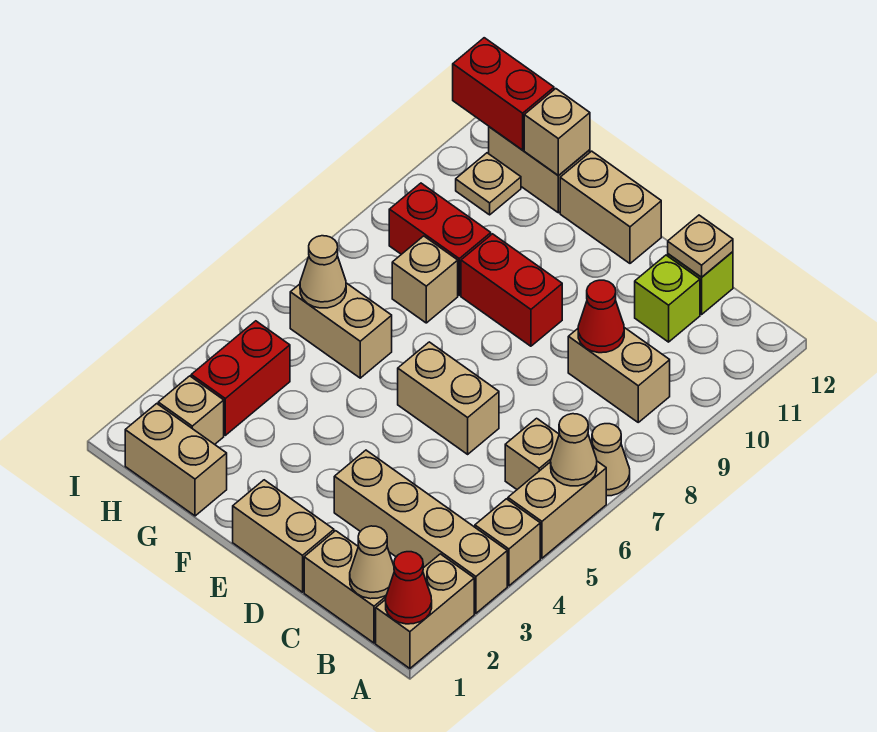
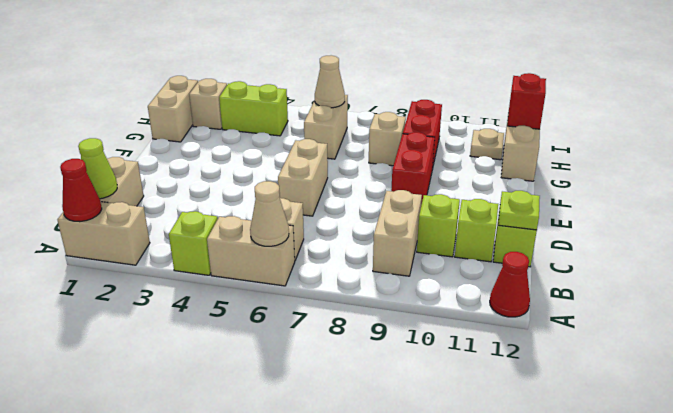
tan brick A3:D3 level 1 -> none
tan brick A4 level 1 -> lime brick A4 level 1
tan cone A7 level 1 -> none
tan cone B1 level 2 -> lime cone B1 level 2
red cone C9 level 2 -> red cone A12 level 1
none -> lime brick C10 level 1
tan plate C12 level 2 -> lime plate C12 level 2
tan brick D1:E1 level 1 -> none
tan brick E12:F12 level 1 -> none
tan brick G12 level 2 -> none
red brick H3:H4 level 1 -> lime brick H3:H4 level 1
red brick H12:I12 level 2 -> red brick H12 level 2

